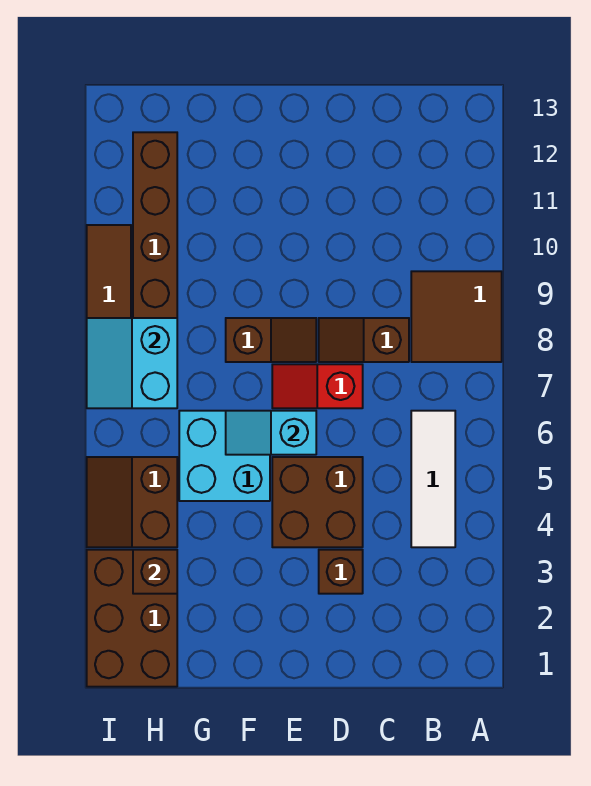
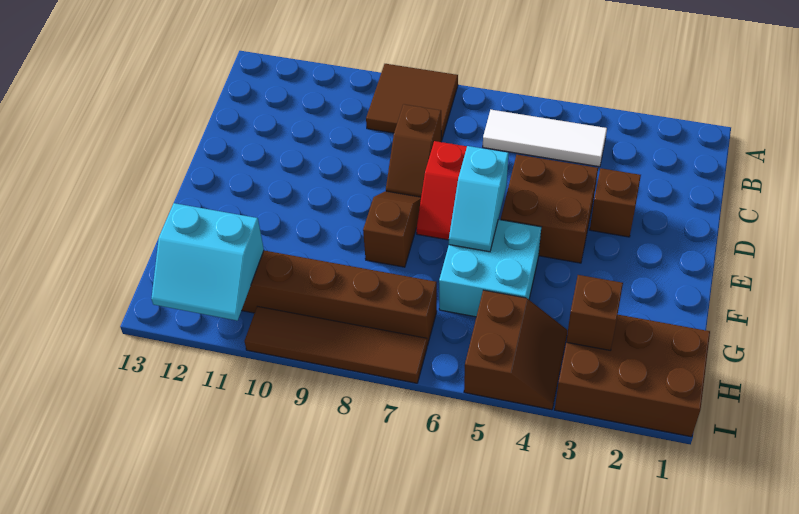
brown slope H4:I5 level 1 top H -> brown slope H4:I5 level 1 top 5
cyan slope H7:I8 level 2 top H -> cyan slope H11:I12 level 2 top H

